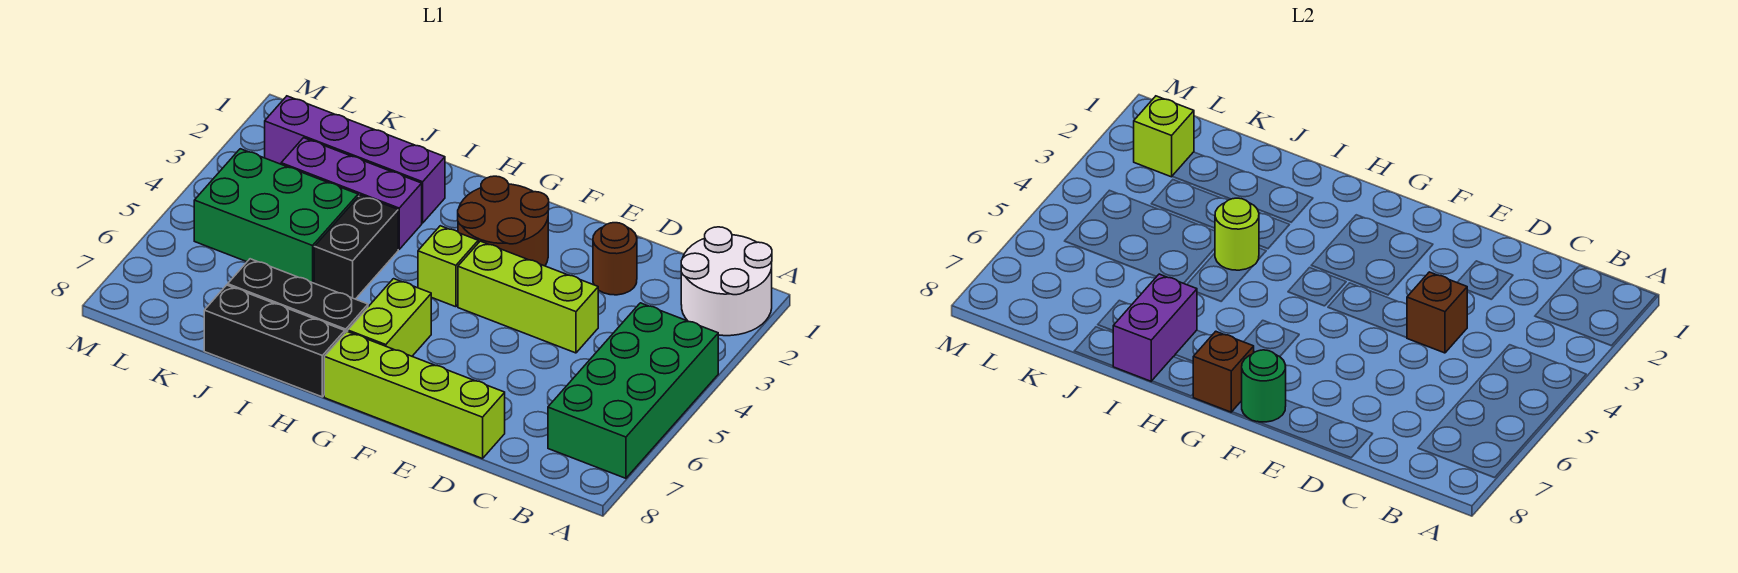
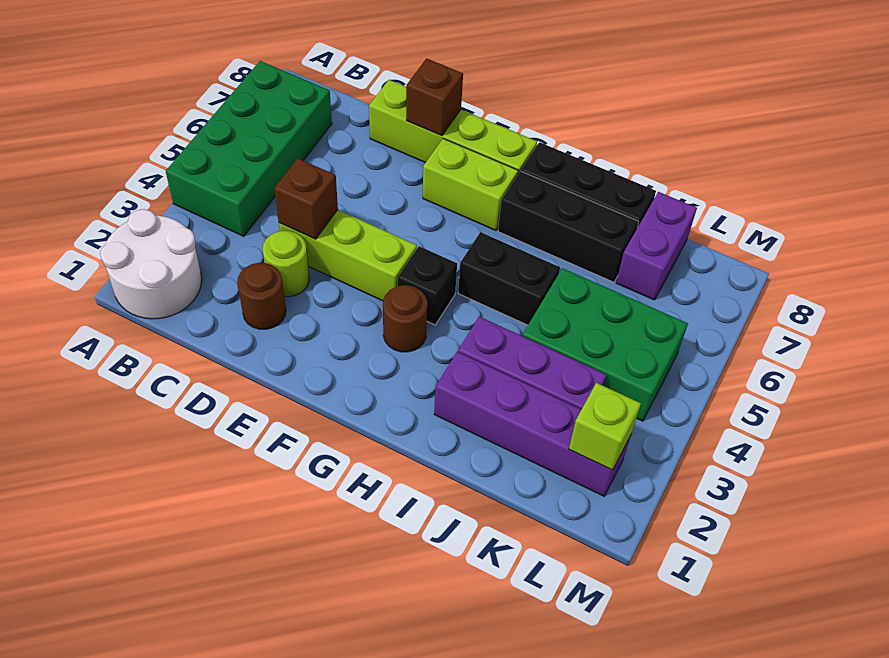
brown round brick F2:G3 level 1 -> brown round brick G3 level 1
green round brick F8 level 2 -> none
lime brick G4 level 1 -> black brick G4 level 1
lime brick G6:G7 level 1 -> lime brick F7:G7 level 1
brown brick G8 level 2 -> brown brick E8 level 2
black brick I4:I5 level 1 -> black brick H5:I5 level 1
lime round brick I4 level 2 -> lime round brick D3 level 1
purple brick I7:I8 level 2 -> purple brick K7:K8 level 1

